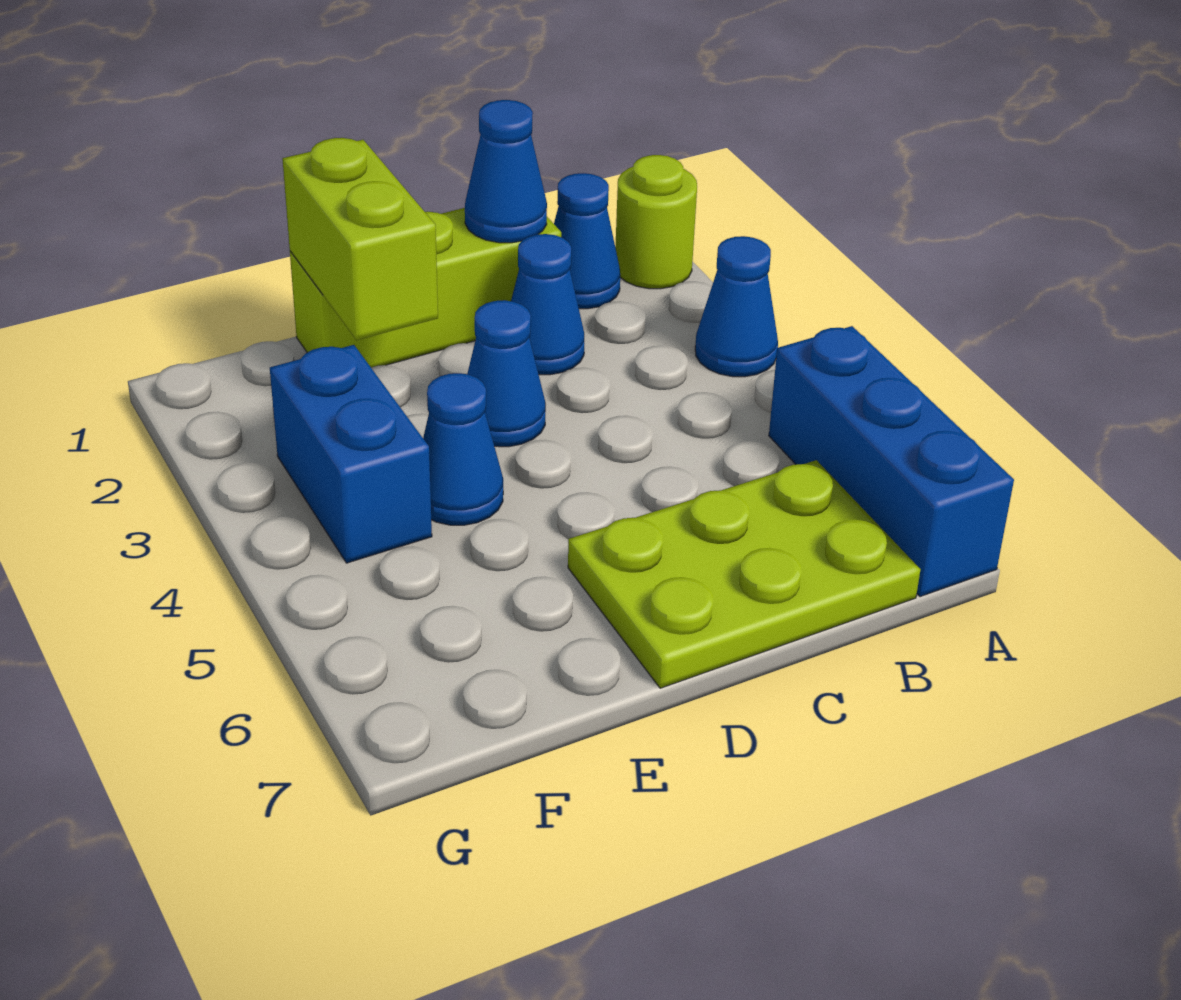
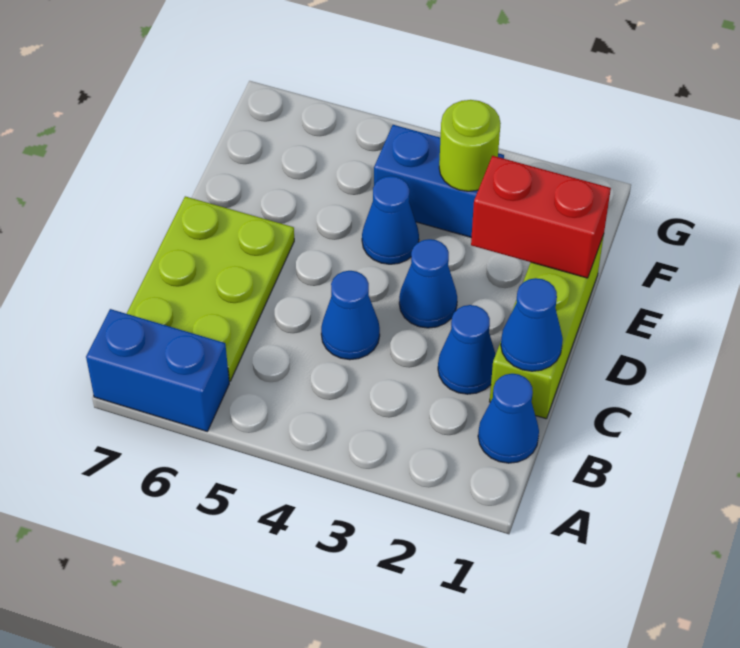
lime round brick A1 level 1 -> lime round brick F3 level 2
blue cone A3 level 1 -> blue cone C4 level 1
blue brick A5:A7 level 1 -> blue brick A6:A7 level 1
lime brick E1:E2 level 2 -> red brick E1:E2 level 2

